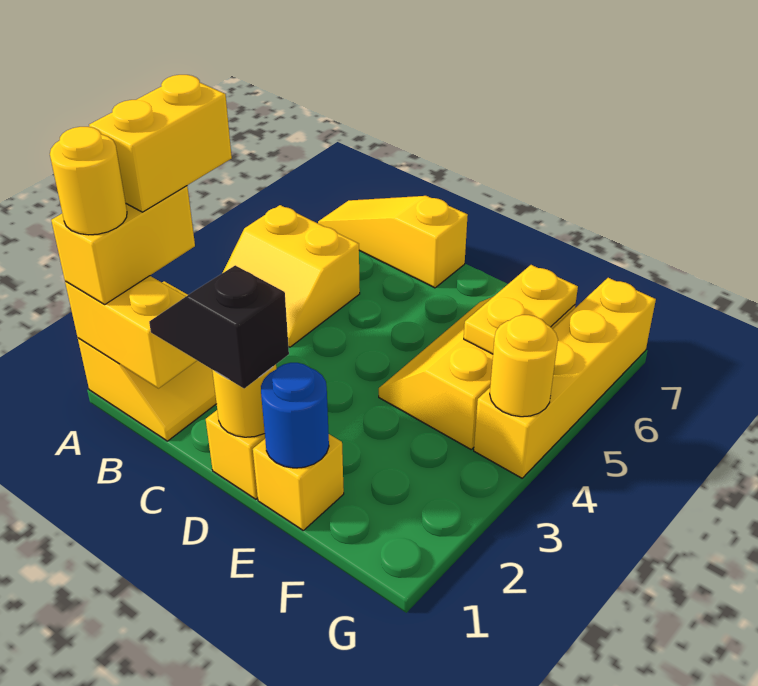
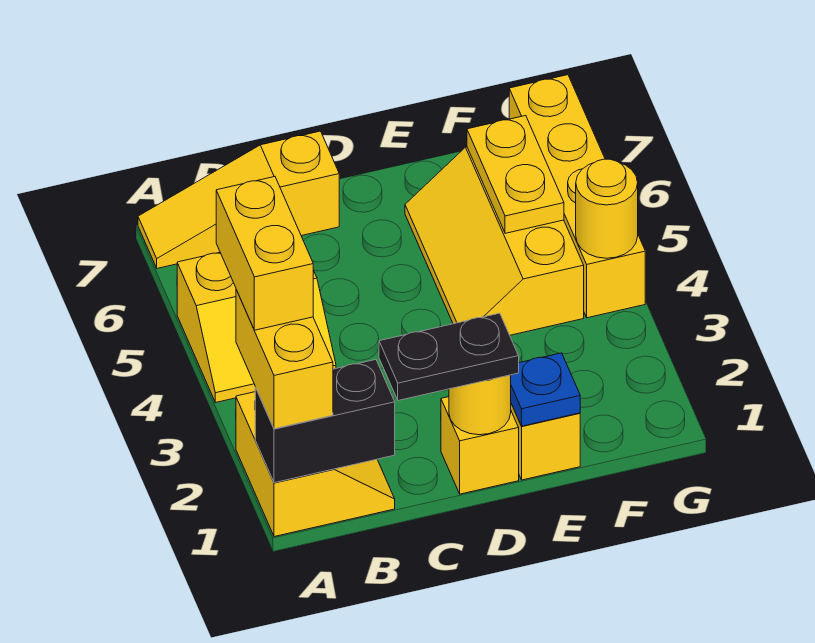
yellow brick A1:B1 level 2 -> black brick A1:B1 level 2
yellow round brick A1 level 4 -> none
black slope C1:D1 level 3 top D -> black plate C1:D1 level 3
blue round brick E1 level 2 -> blue plate E1 level 2

